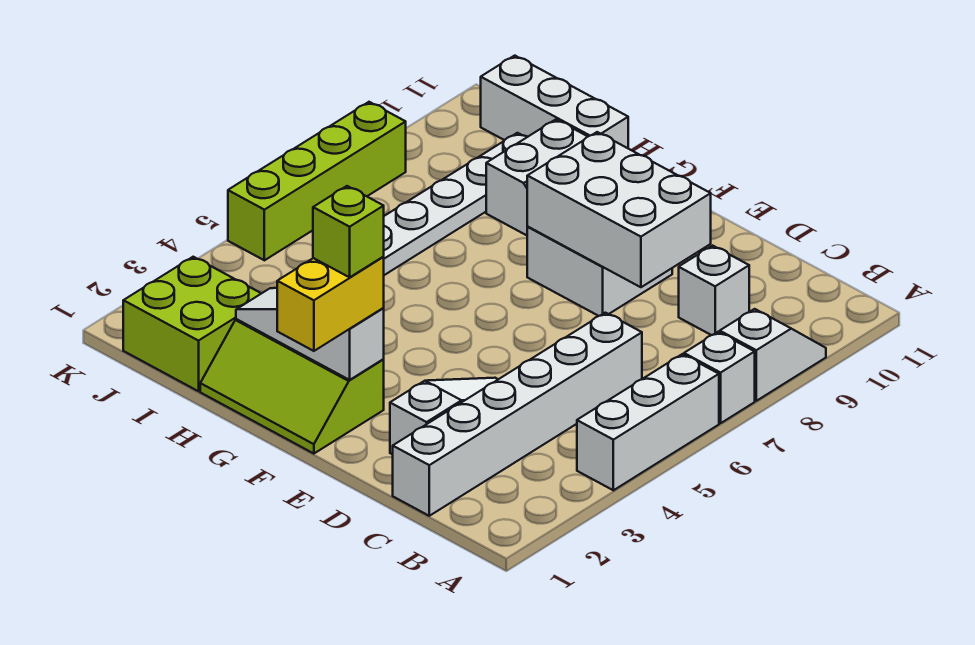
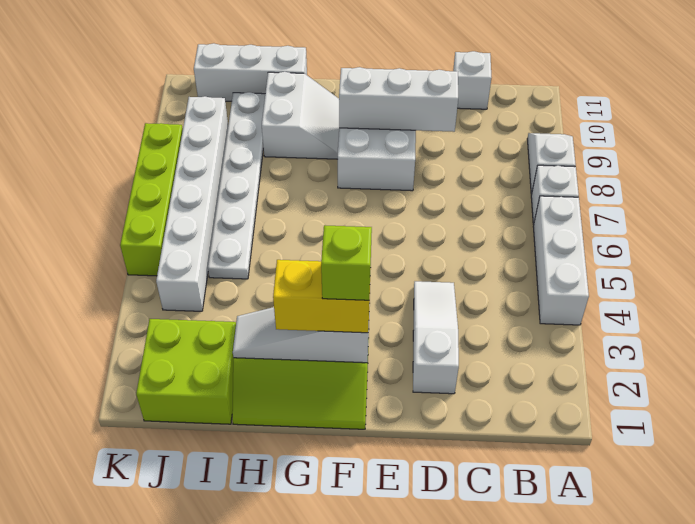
white brick C1:C6 level 1 -> white brick J4:J9 level 1
white brick C9 level 1 -> white brick C11 level 1
white brick D8:F9 level 2 -> white brick D9:F9 level 2
yellow brick F1:F2 level 3 -> yellow brick F2:G2 level 3

